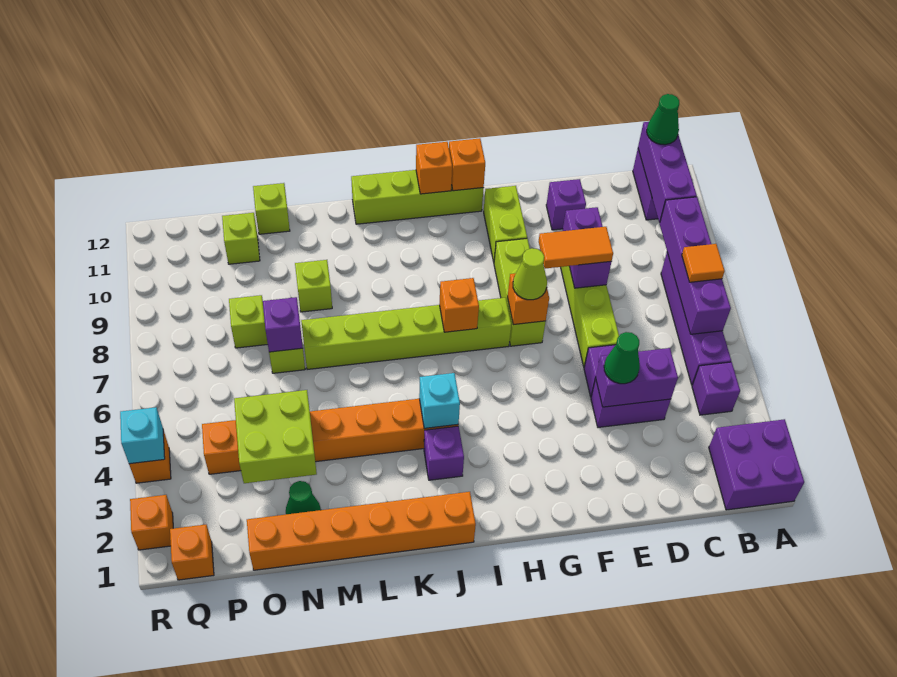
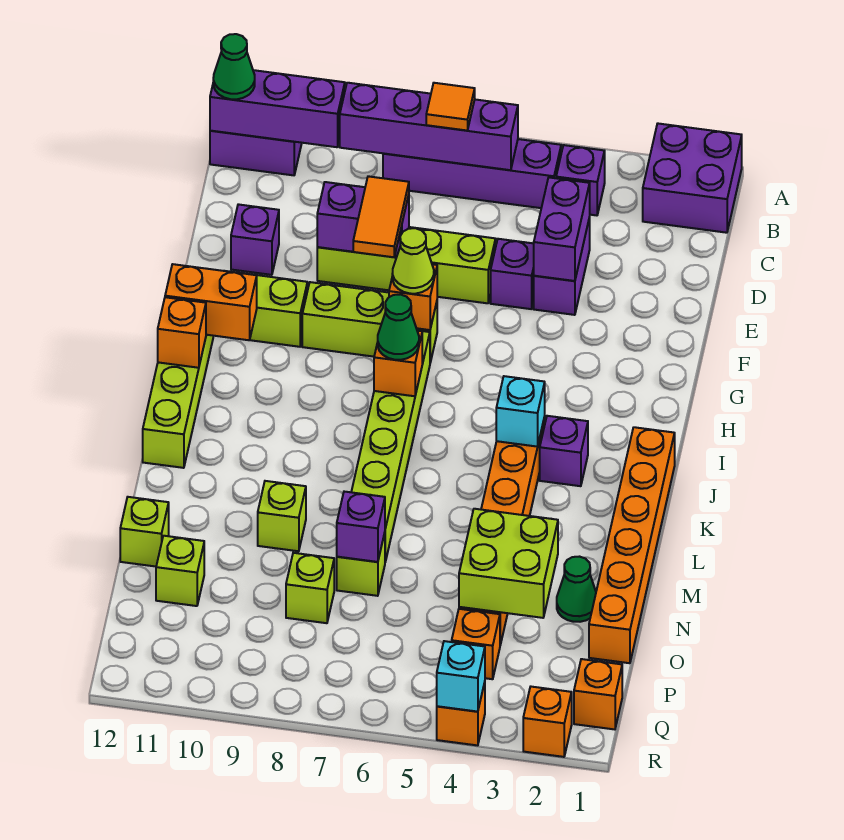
green cone E4 level 3 -> green cone I7 level 3
orange brick H12 level 2 -> orange brick H11:H12 level 2

